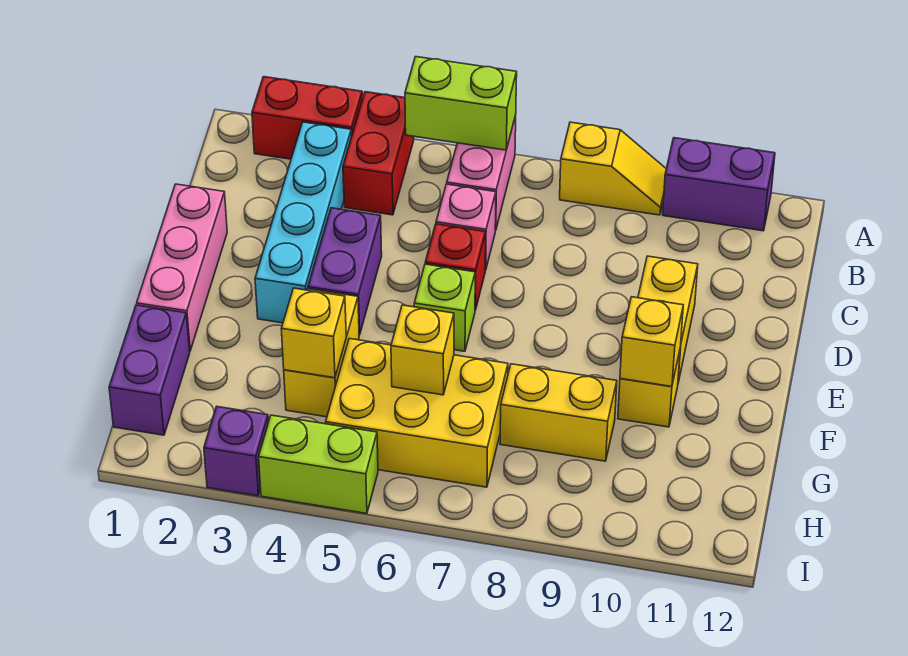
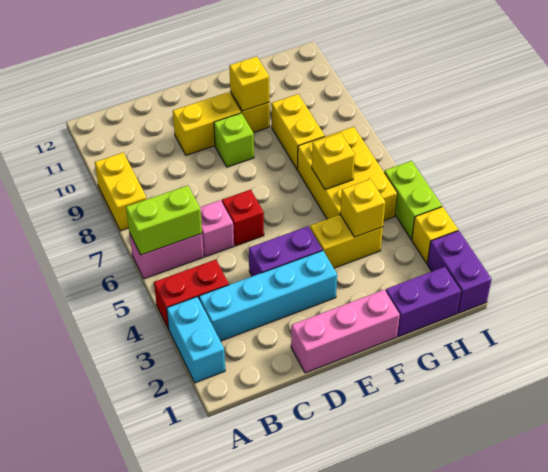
red brick A2:A3 level 1 -> cyan brick A2:A3 level 1
lime brick A5:A6 level 2 -> lime brick A6:B6 level 2
yellow slope A8:A9 level 1 top 8 -> yellow brick A8:A9 level 1
purple brick A10:A11 level 1 -> purple brick I1:I2 level 1
lime brick E6 level 1 -> lime brick E9 level 1
purple brick I3 level 1 -> yellow brick I3 level 1

